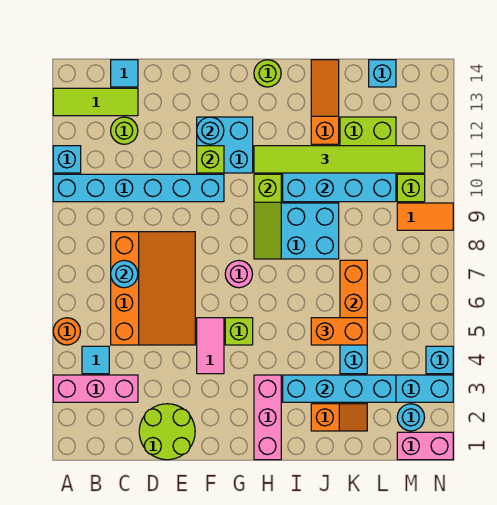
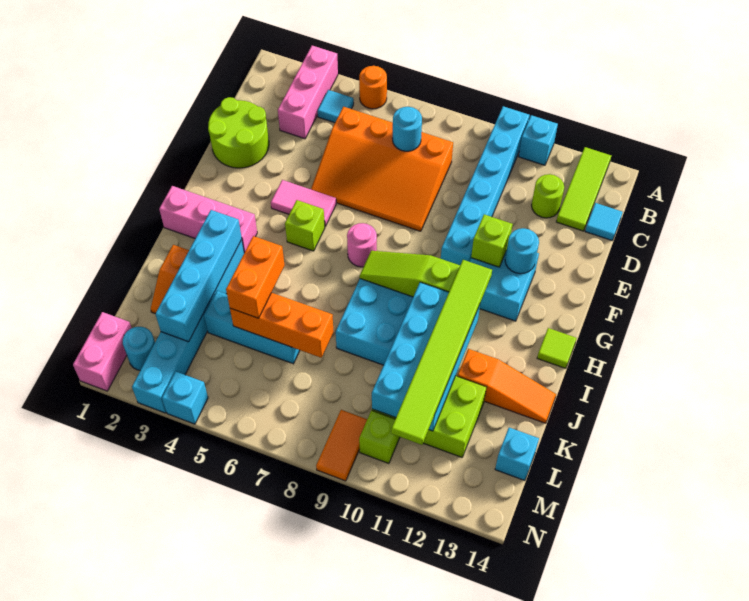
lime round brick H14 level 1 -> lime tile H14 level 1

